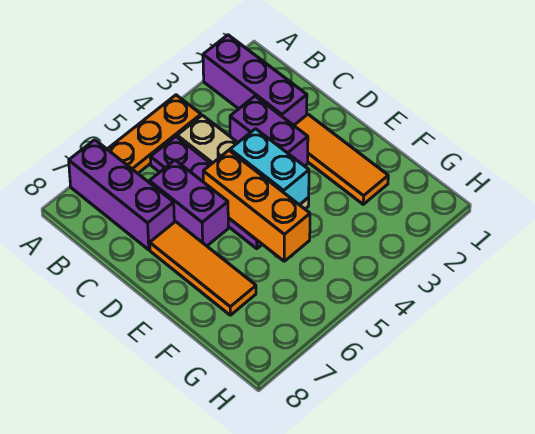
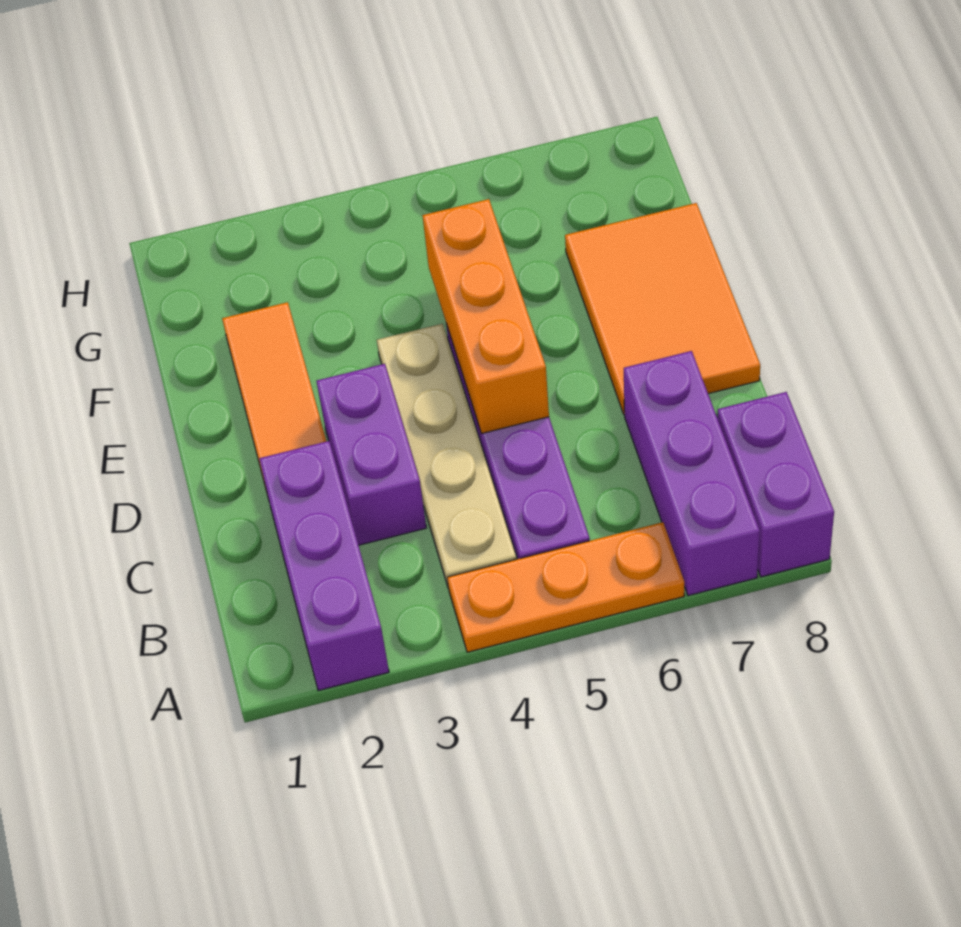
purple brick C6:D6 level 1 -> purple brick A8:B8 level 1
cyan brick D4:E4 level 2 -> none
orange tile D7:F7 level 1 -> orange tile D7:F8 level 1

